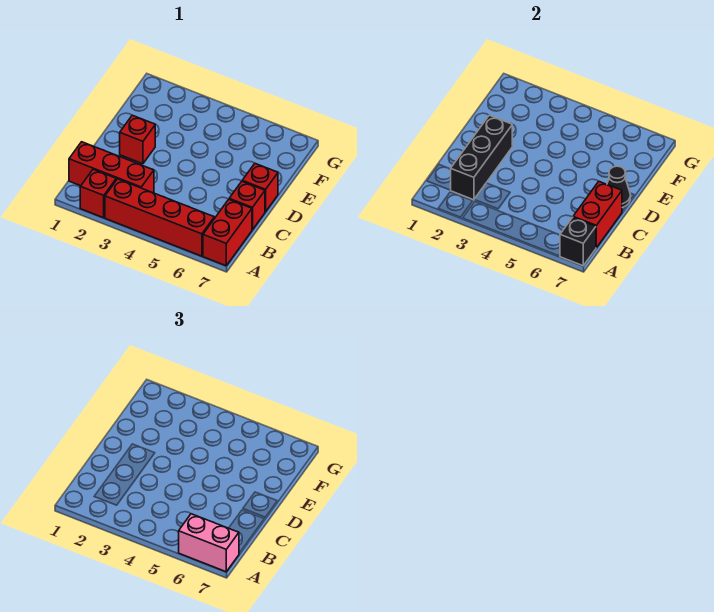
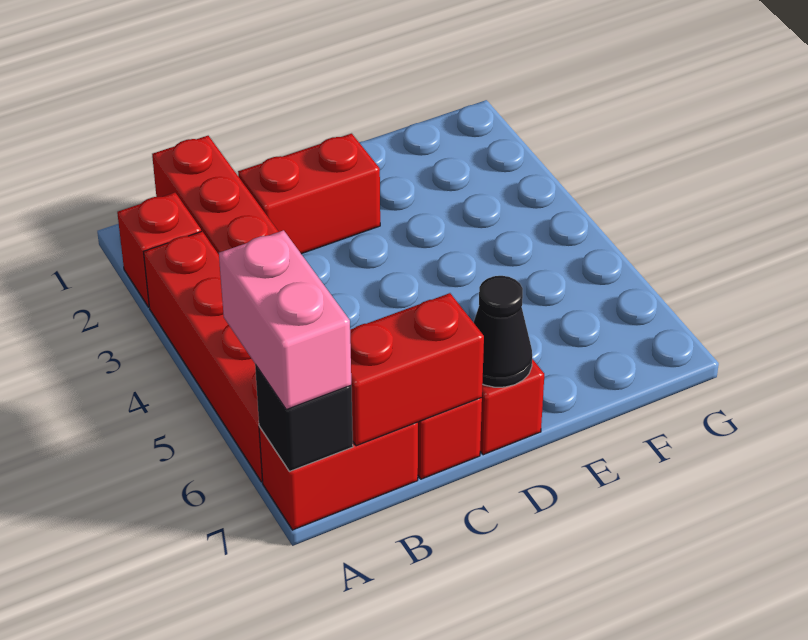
black brick B2:D2 level 2 -> none
red brick D2 level 1 -> red brick C2:D2 level 1

